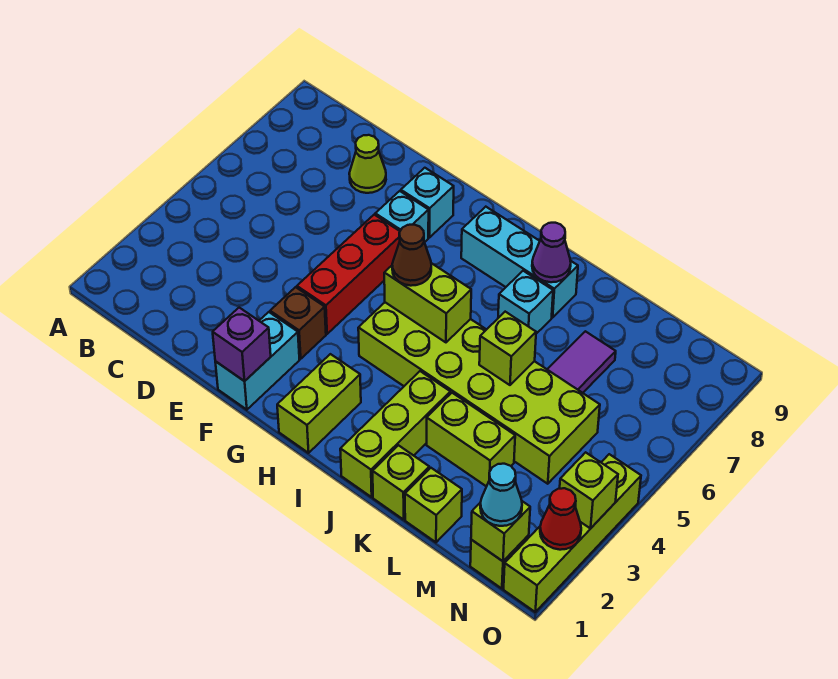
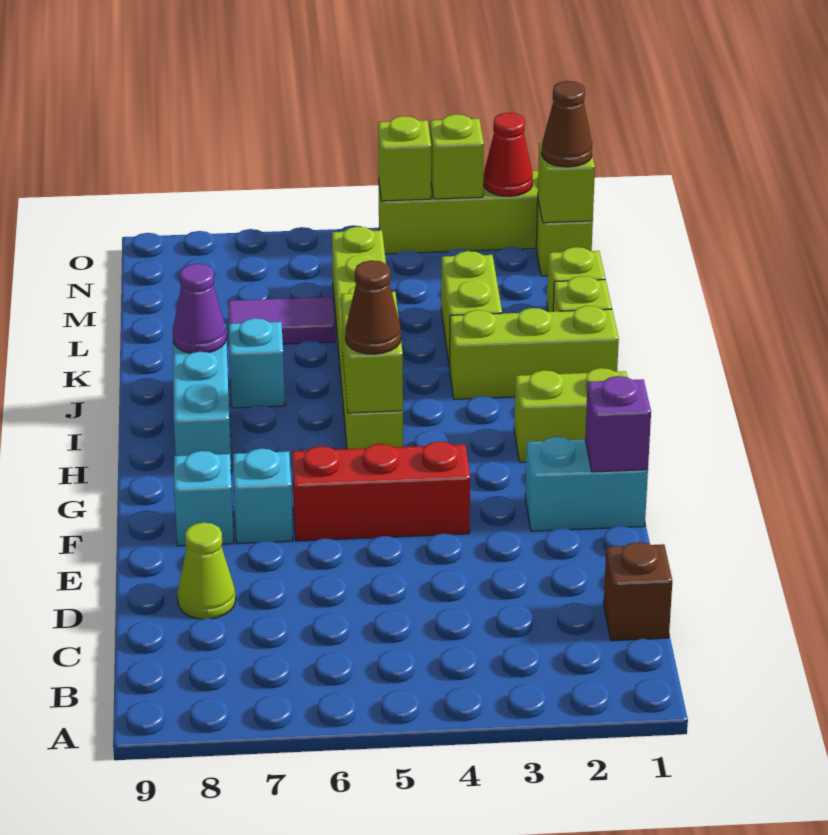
brown brick F3 level 1 -> brown brick C1 level 1
lime brick H4:M5 level 1 -> lime brick H5:M5 level 1
lime brick K5 level 2 -> lime brick O4 level 2
cyan cone N1 level 3 -> brown cone N1 level 3

